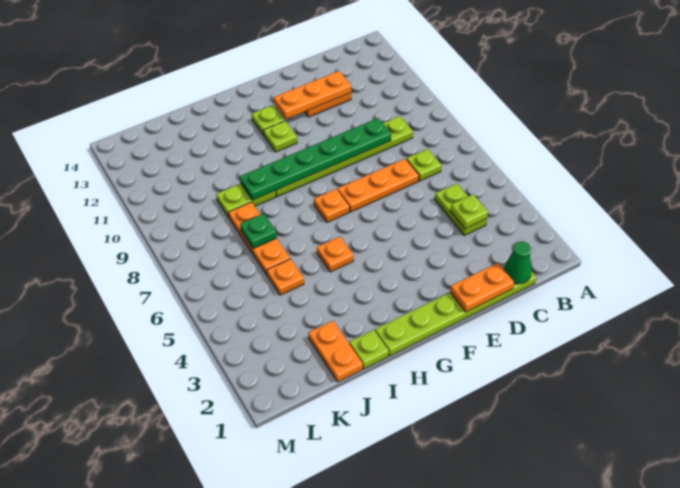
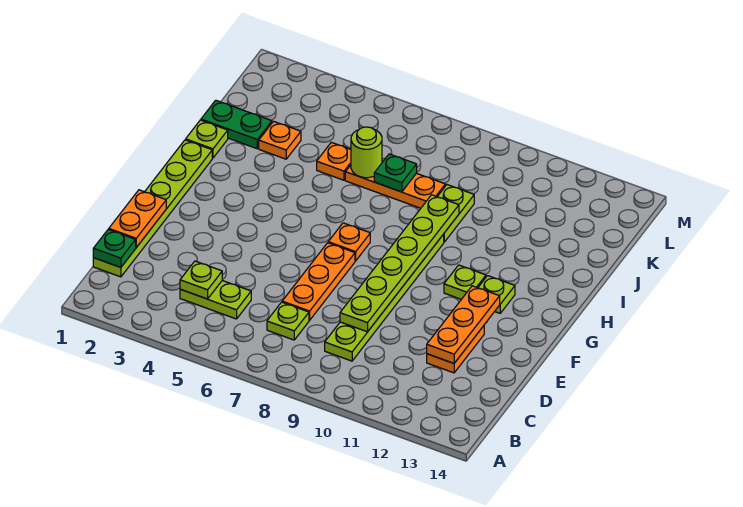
green cone C1 level 2 -> green plate C1 level 2
green plate D9:I9 level 2 -> lime plate D9:I9 level 2
orange plate H5 level 1 -> orange plate J3 level 1
orange plate J1:J2 level 1 -> green plate J1:J2 level 1
none -> lime round brick J6 level 2

